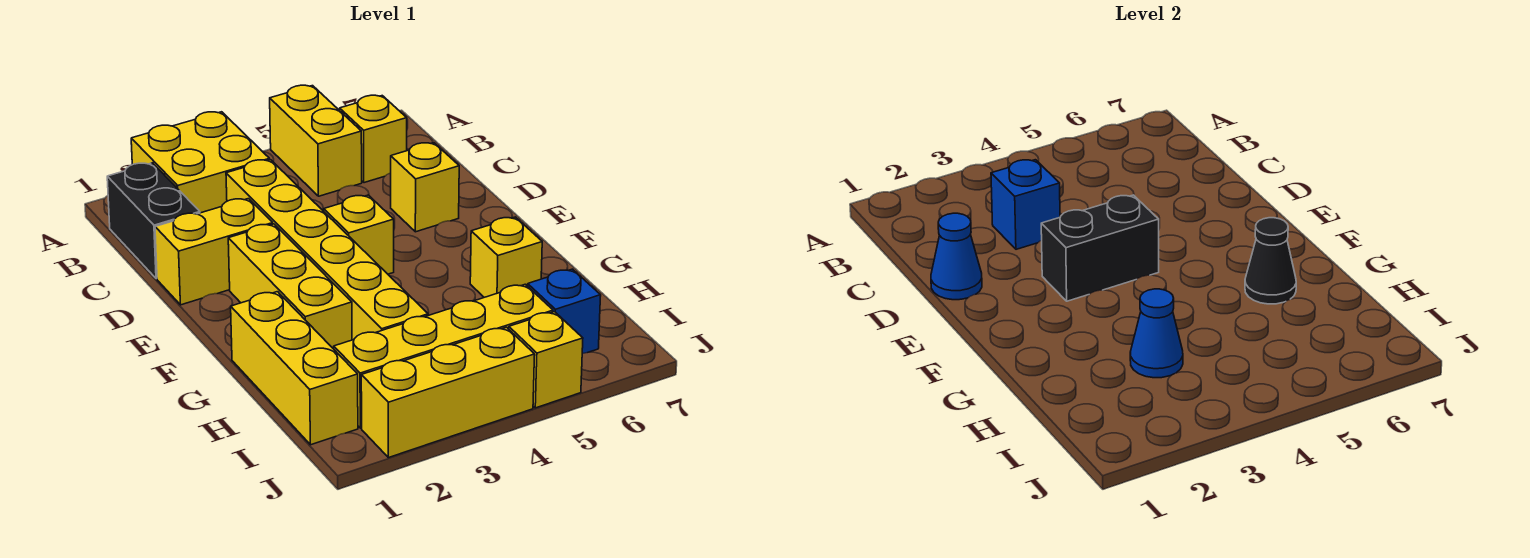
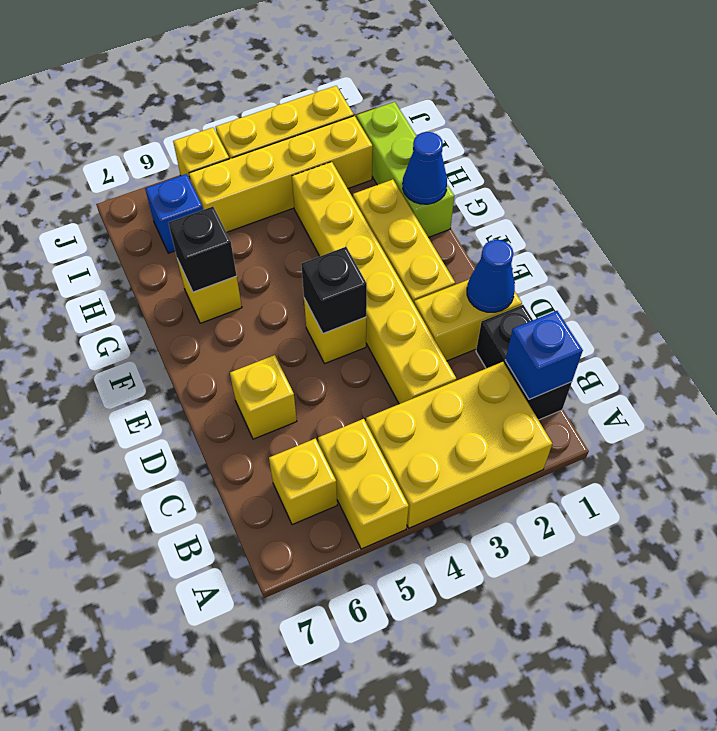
yellow brick A2:B3 level 1 -> yellow brick A2:B4 level 1
blue brick C3 level 2 -> blue brick B1 level 2
black brick E3:E4 level 2 -> black brick E4 level 2
yellow brick G1:I1 level 1 -> lime brick G1:I1 level 1
black cone G6 level 2 -> black brick G6 level 2
blue cone H3 level 2 -> blue cone G1 level 2

